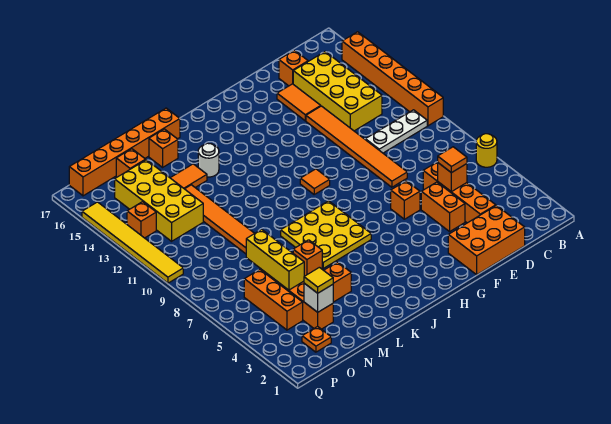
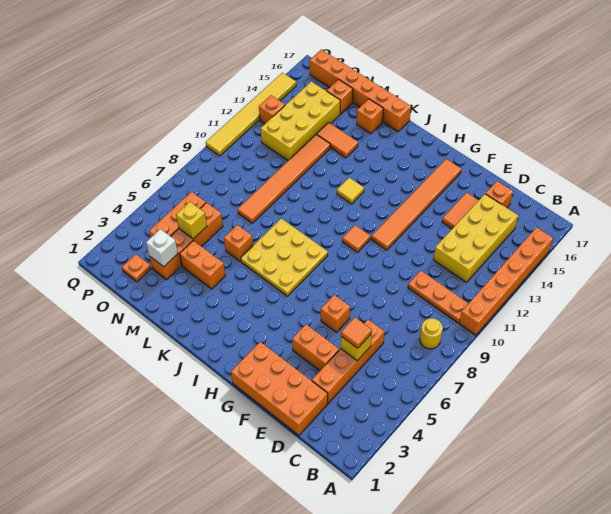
yellow round brick A6 level 1 -> yellow round brick B8 level 1
white plate B10:D10 level 1 -> orange plate B10:D10 level 1
orange brick D1:F2 level 1 -> orange brick D1:G2 level 1
orange brick D5 level 2 -> yellow brick D5 level 2
orange brick E4:E5 level 1 -> orange brick E4:F4 level 1
orange tile E8:E13 level 1 -> orange tile G11:G16 level 1
white round brick K14 level 1 -> none
yellow tile N3 level 3 -> yellow tile J12 level 1
yellow brick N5:N7 level 2 -> yellow brick N5 level 2

